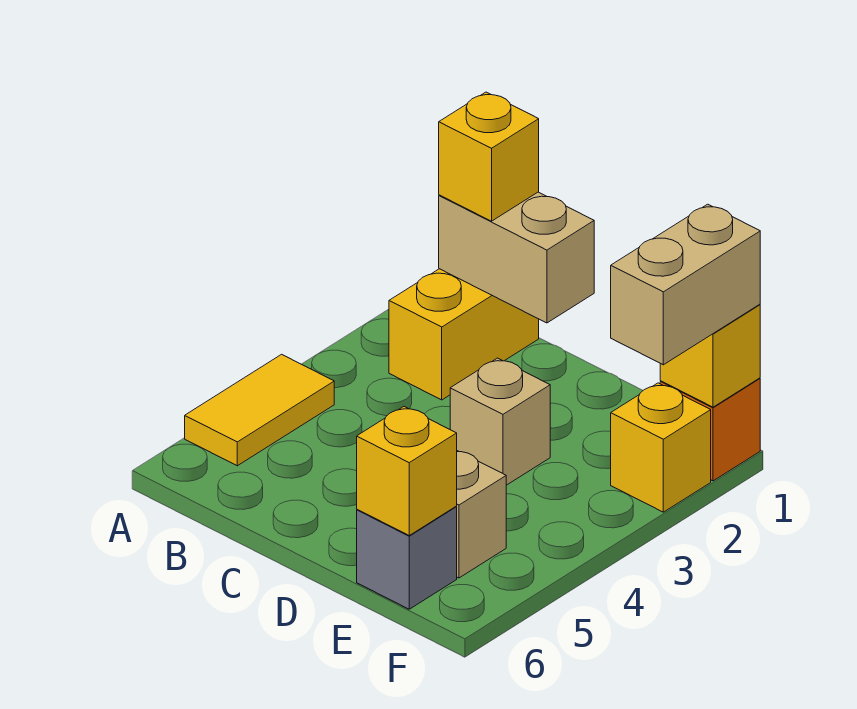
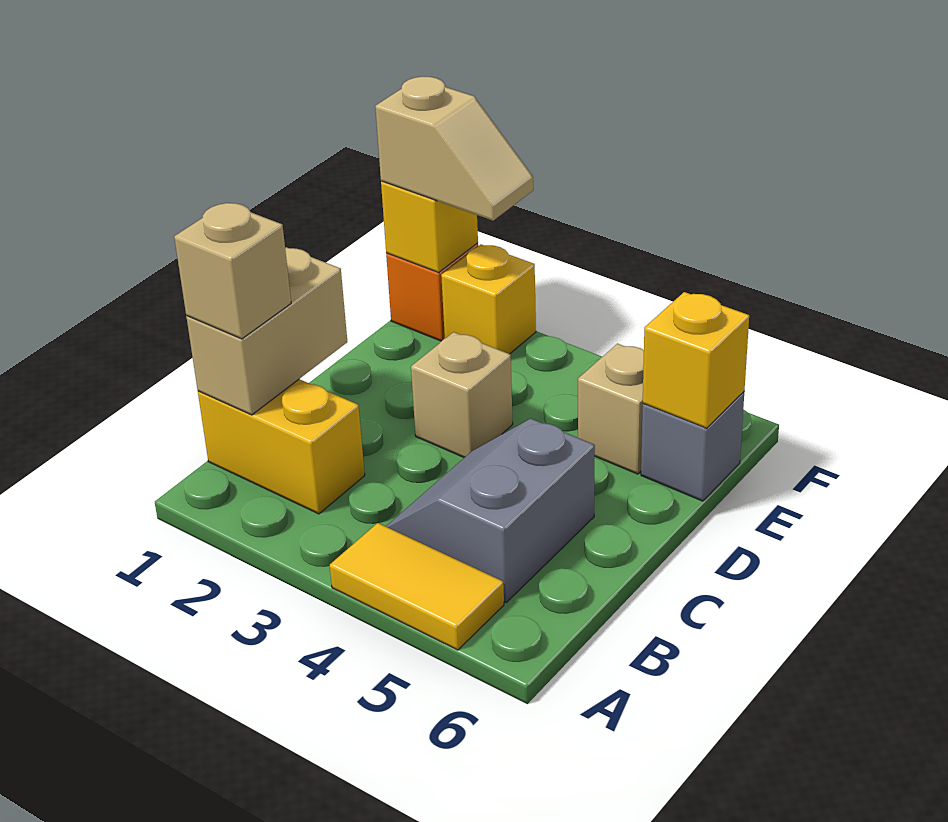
yellow brick B1 level 3 -> tan brick B1 level 3
none -> grey slope B4:C5 level 1 top 5
tan brick F1:F2 level 3 -> tan slope F1:F2 level 3 top 1

